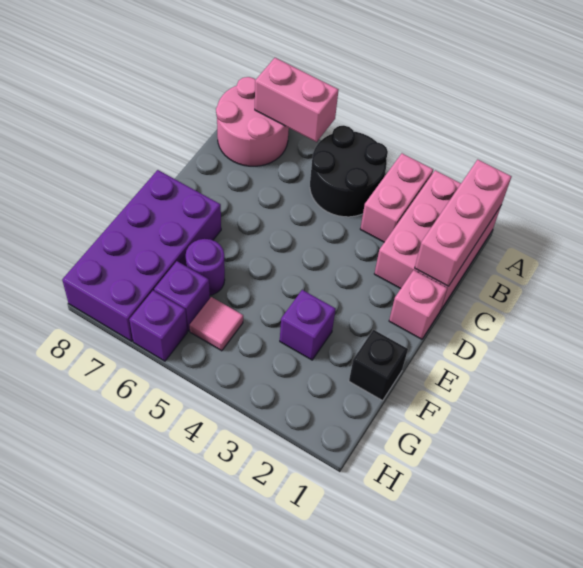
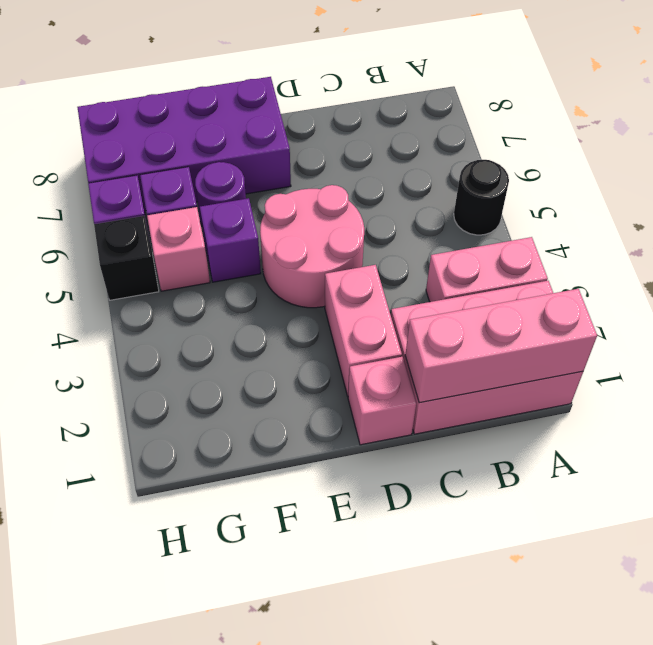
black round brick A4:B5 level 1 -> black round brick A5 level 1
pink brick A6:A7 level 2 -> pink brick D2:D3 level 1
pink round brick A7:B8 level 1 -> pink round brick D4:E5 level 1
black brick F1 level 1 -> black brick H5 level 1
purple brick F3 level 1 -> purple brick F5 level 1
pink tile G5 level 1 -> pink brick G5 level 1

